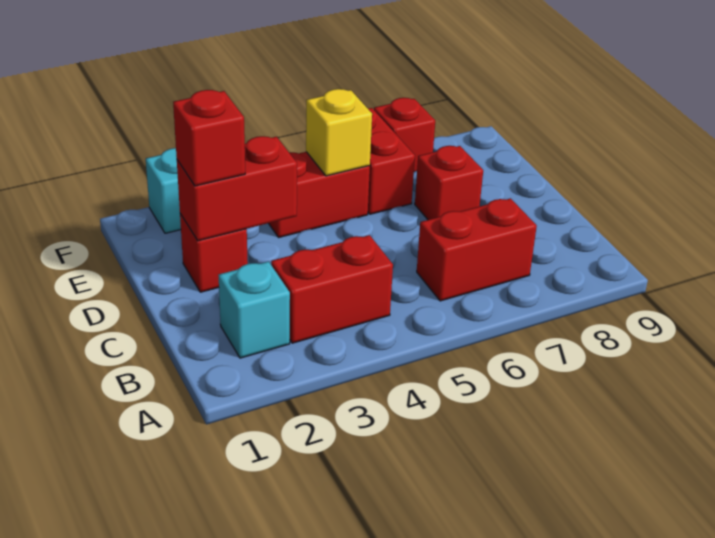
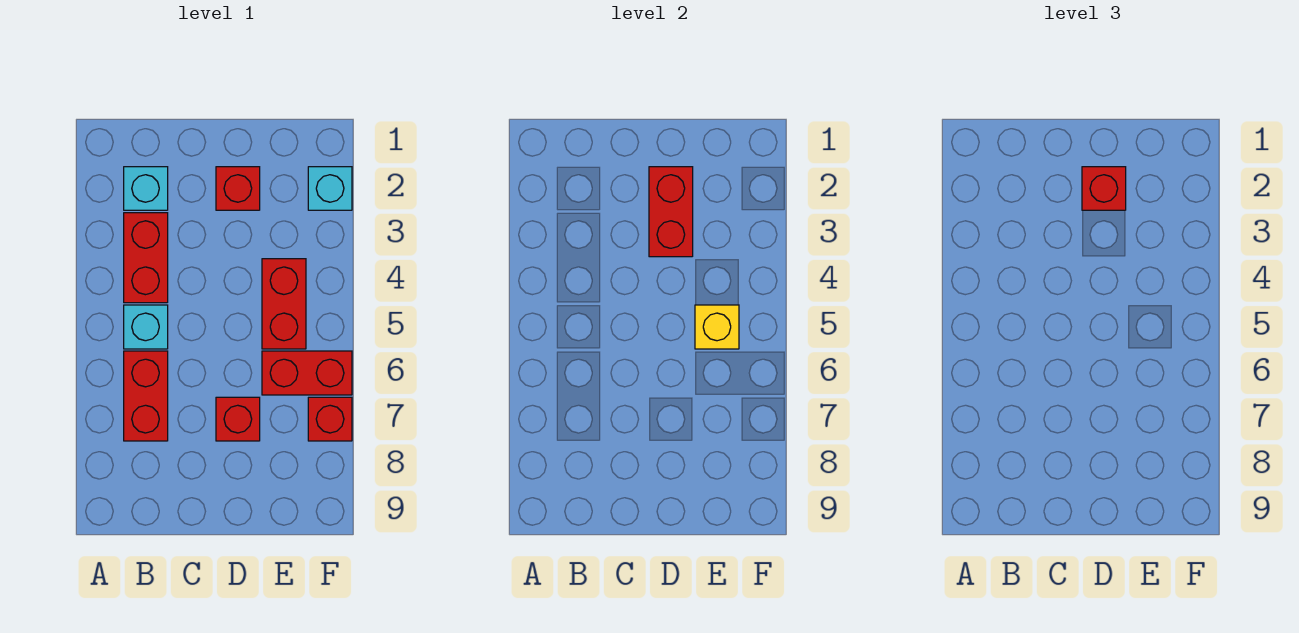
none -> cyan brick B5 level 1

